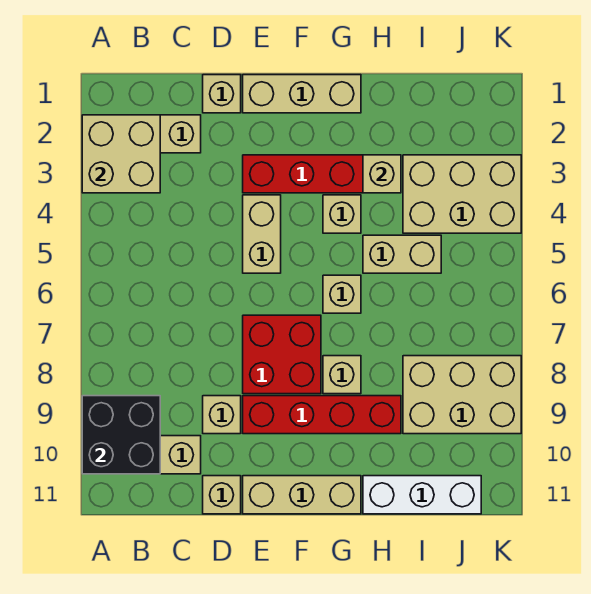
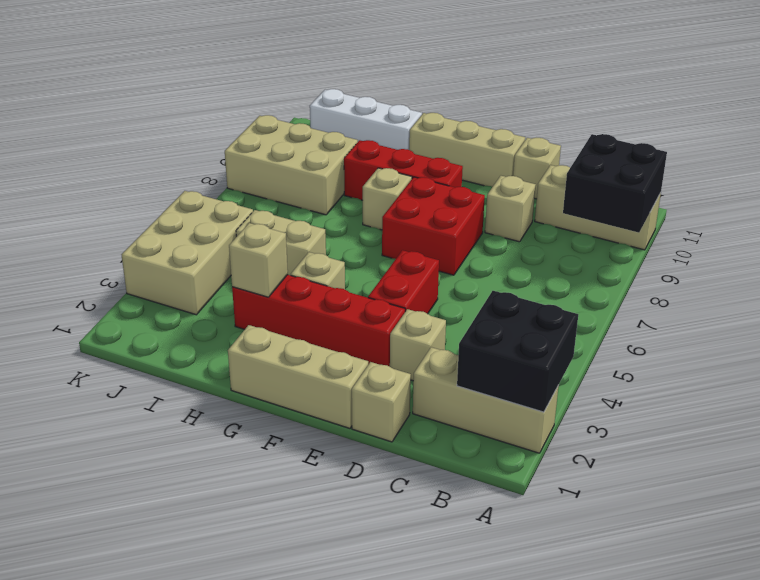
tan brick A2:B3 level 2 -> black brick A2:B3 level 2
tan brick E4:E5 level 1 -> red brick E4:E5 level 1
red brick E9:H9 level 1 -> red brick F9:H9 level 1
tan brick G6 level 1 -> tan brick D3 level 1
tan brick I3:K4 level 1 -> tan brick J3:K5 level 1

